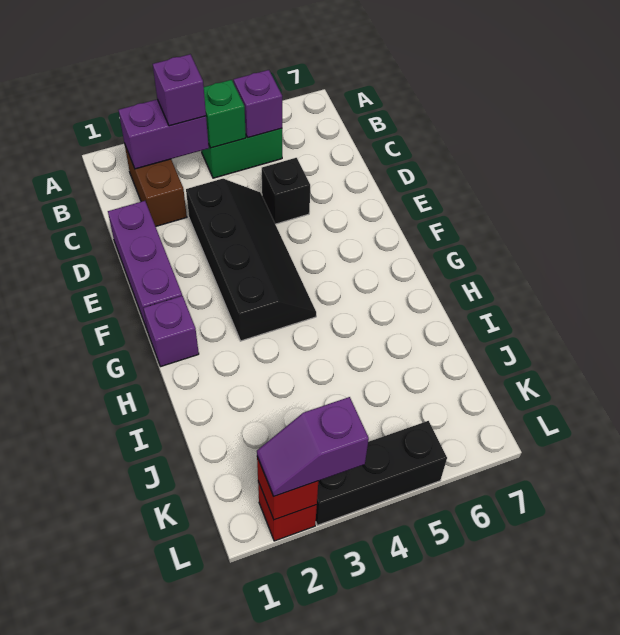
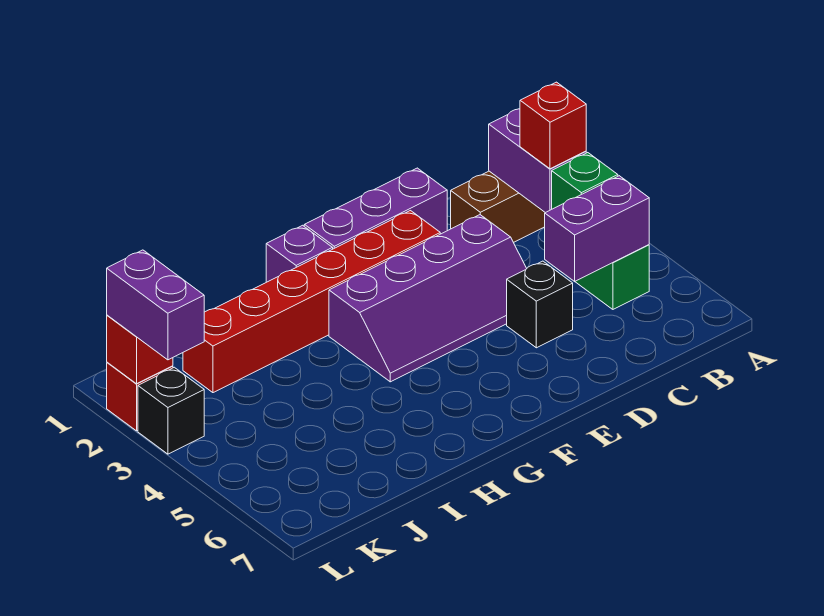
purple brick B3 level 3 -> red brick B3 level 3
purple brick B5 level 2 -> purple brick B5:C5 level 2
black slope D3:G4 level 1 top 3 -> purple slope D3:G4 level 1 top 3
none -> red brick E2:J2 level 1
purple slope L2:L3 level 3 top 3 -> purple brick L2:L3 level 3
black brick L3:L5 level 1 -> black brick L3 level 1

